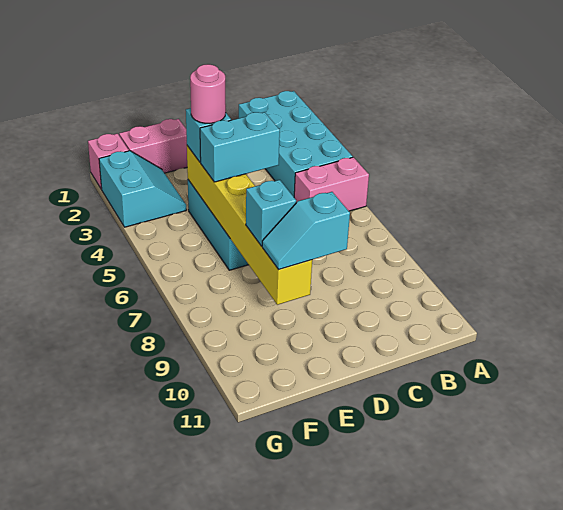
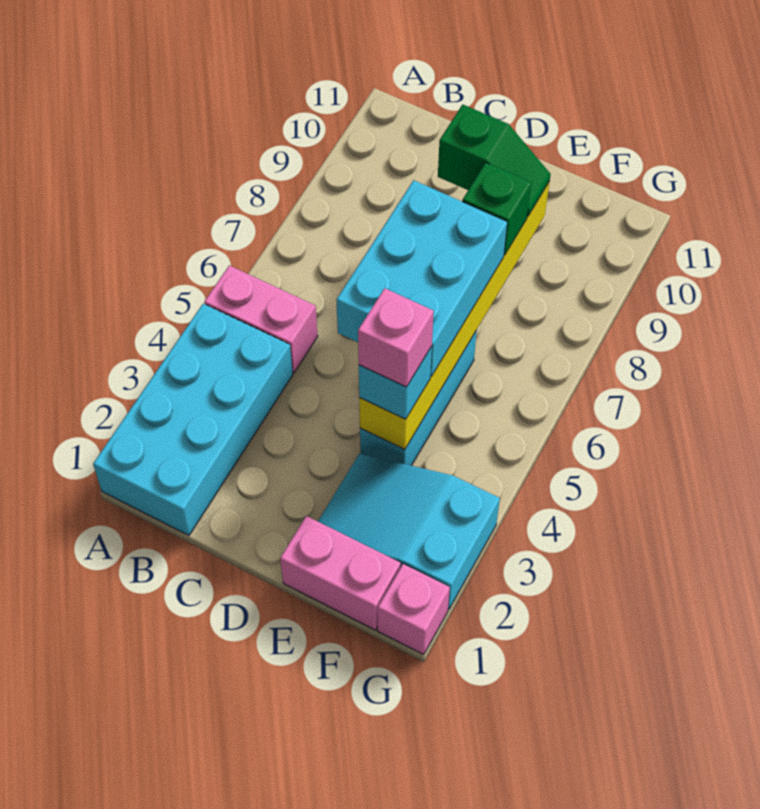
cyan brick D5:E5 level 3 -> cyan brick D5:E7 level 3
cyan slope D9:E9 level 3 top D -> green slope D9:E9 level 3 top D
pink round brick E4 level 4 -> pink brick E4 level 4
cyan brick E8 level 3 -> green brick E8 level 3
cyan slope F2:G3 level 1 top G -> cyan slope E2:G3 level 1 top G

